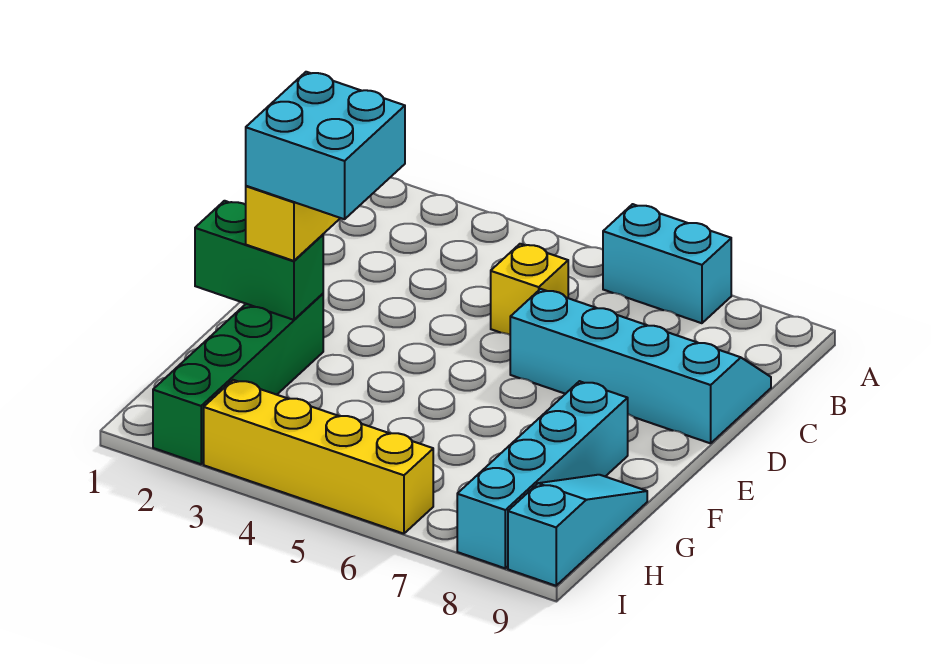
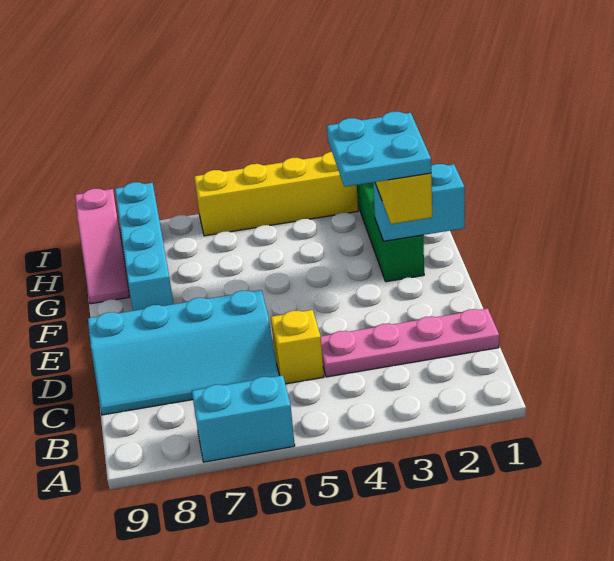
none -> pink plate C1:C4 level 1
cyan brick E2:F3 level 4 -> cyan plate E2:F3 level 4
green brick F1:F2 level 2 -> cyan brick F1:F2 level 2
cyan slope G9:I9 level 1 top I -> pink slope G9:I9 level 1 top I

